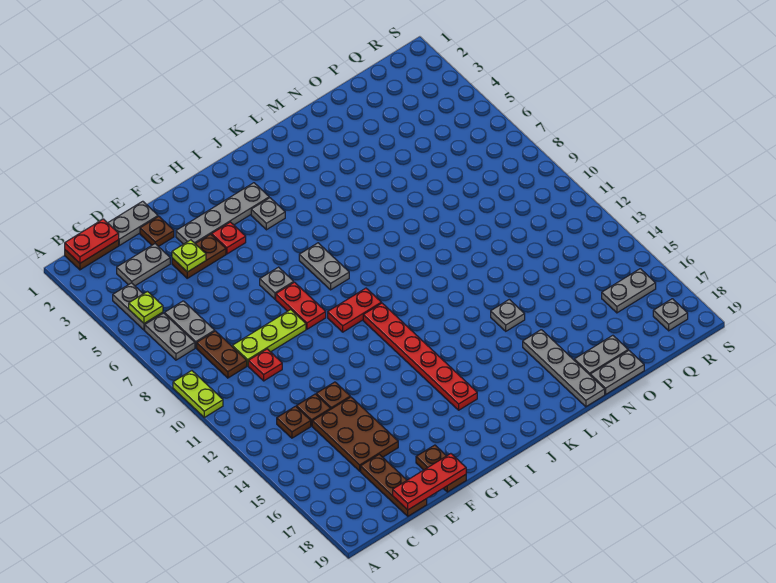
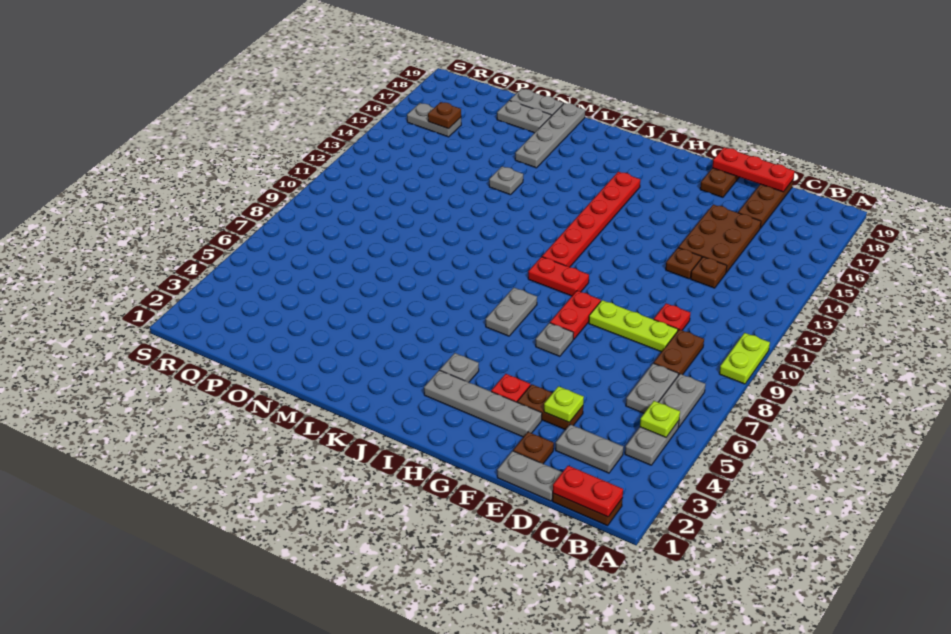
brown plate C13 level 1 -> brown plate Q16 level 2
grey plate R18 level 1 -> none

